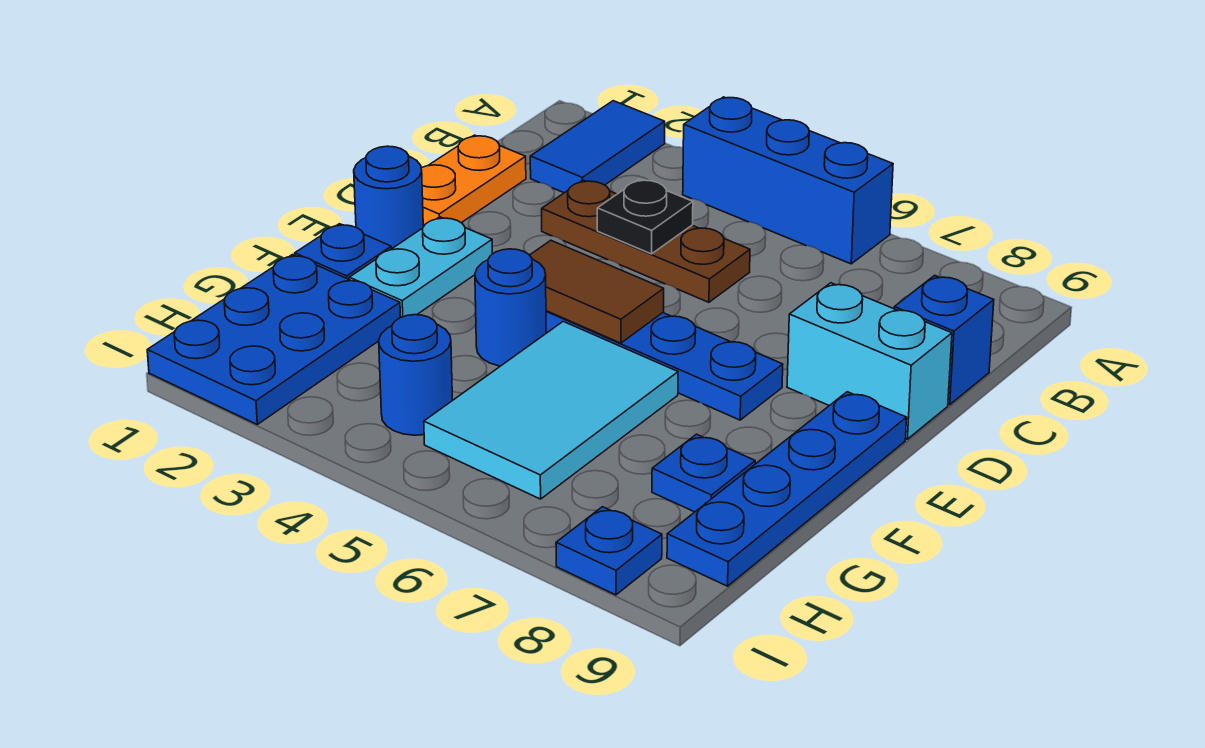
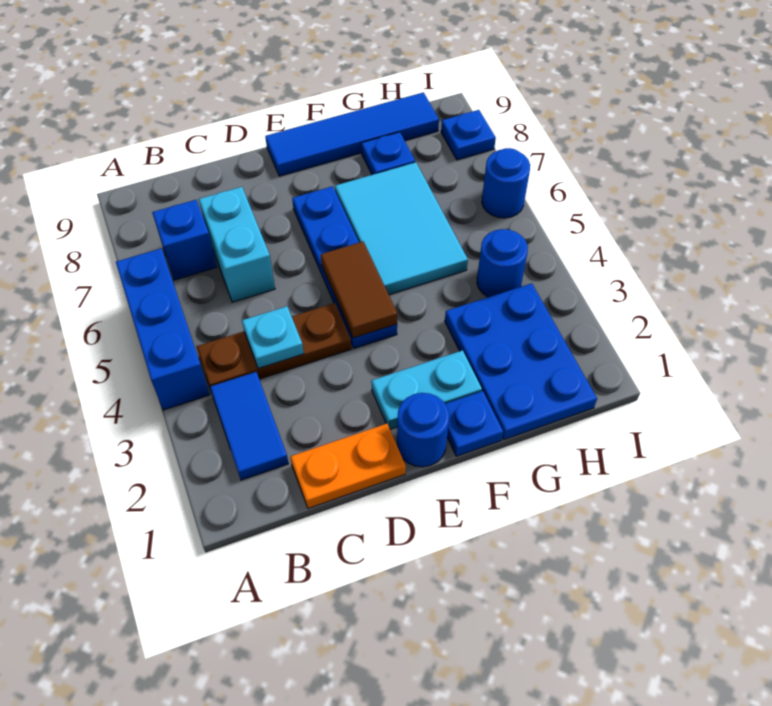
blue tile A2:B2 level 1 -> blue tile B2:B3 level 1
brown plate C3:C5 level 1 -> brown plate B4:D4 level 1
black plate C4 level 2 -> cyan plate C4 level 2
blue brick C9 level 1 -> blue brick B7 level 1
cyan brick D8:D9 level 1 -> cyan brick C6:C7 level 1
blue plate E9:H9 level 1 -> blue tile E9:H9 level 1
blue round brick F4 level 1 -> blue round brick I6 level 1
cyan tile F5:H6 level 1 -> cyan tile F5:G7 level 1
blue plate G1:I2 level 1 -> blue plate G1:H3 level 1

